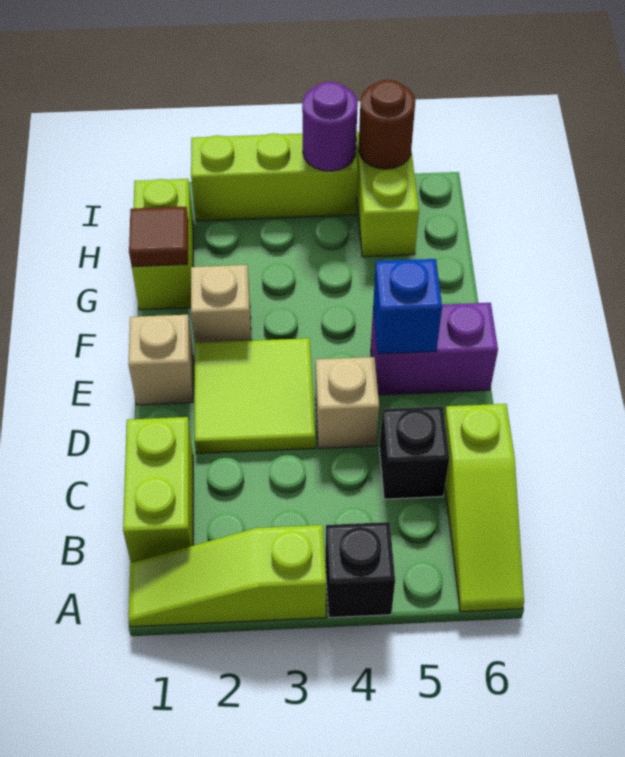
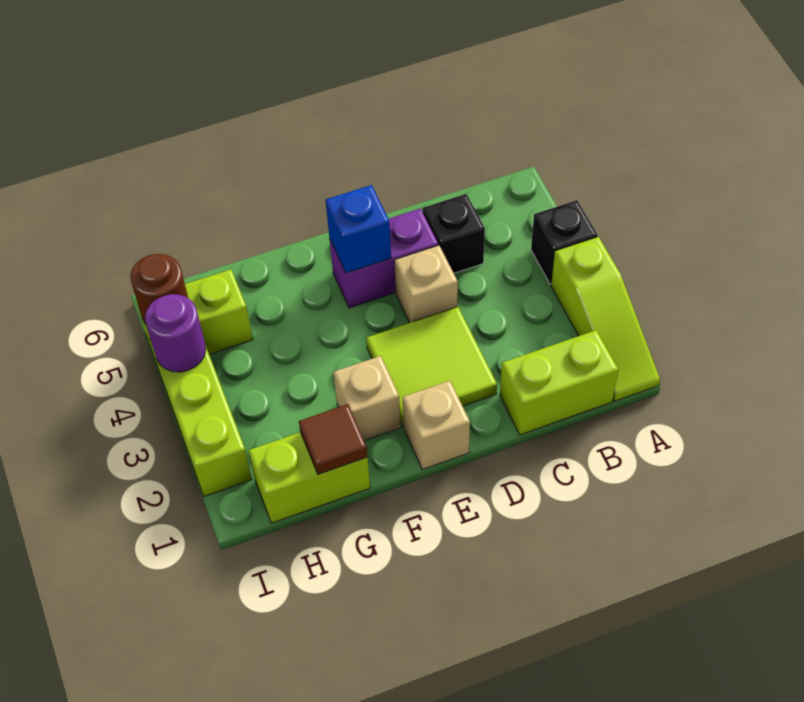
lime slope A6:C6 level 1 top C -> none
purple brick E5:E6 level 1 -> purple brick D5:E5 level 1

